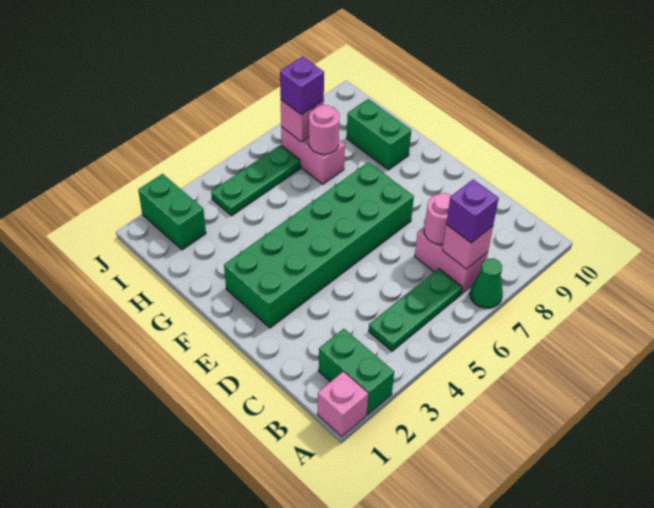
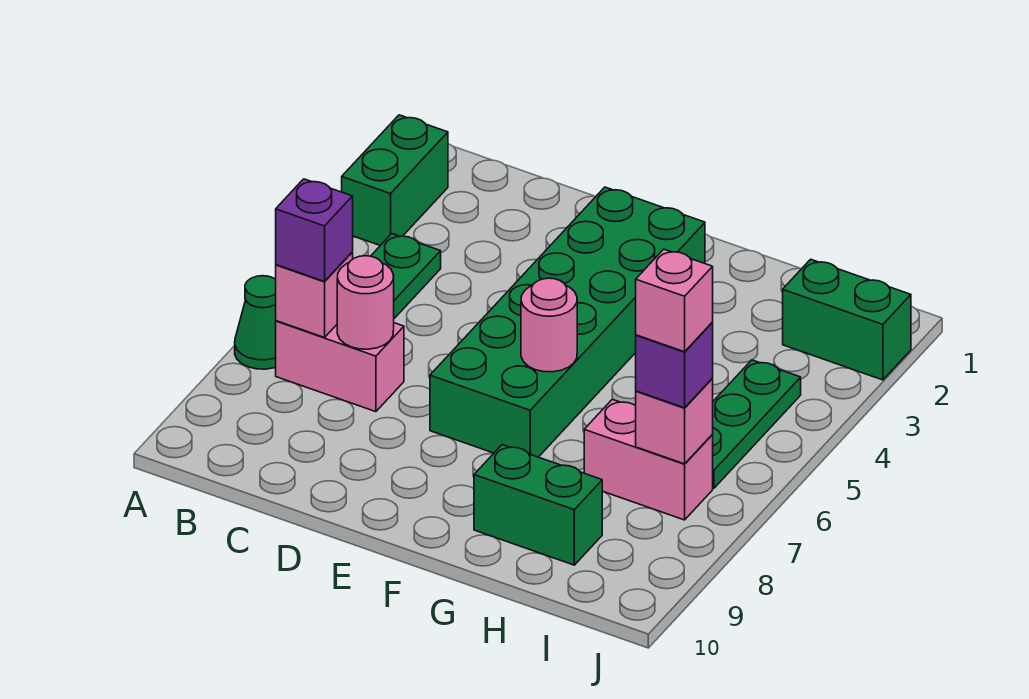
pink brick A1 level 1 -> pink brick I7 level 4
green brick A2:B2 level 1 -> green brick A2:A3 level 1
pink round brick H7 level 2 -> pink round brick F6 level 2

